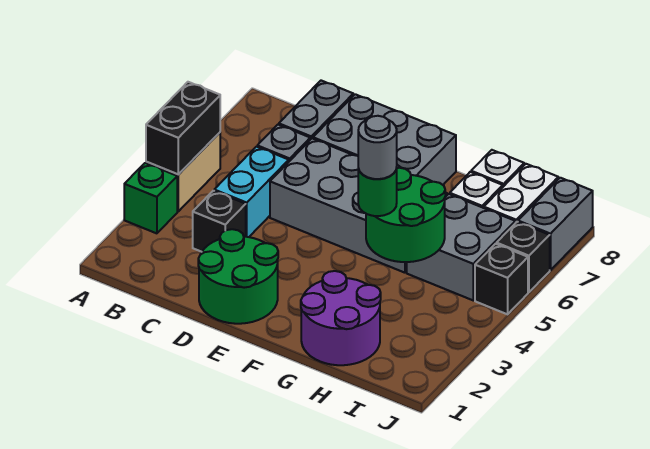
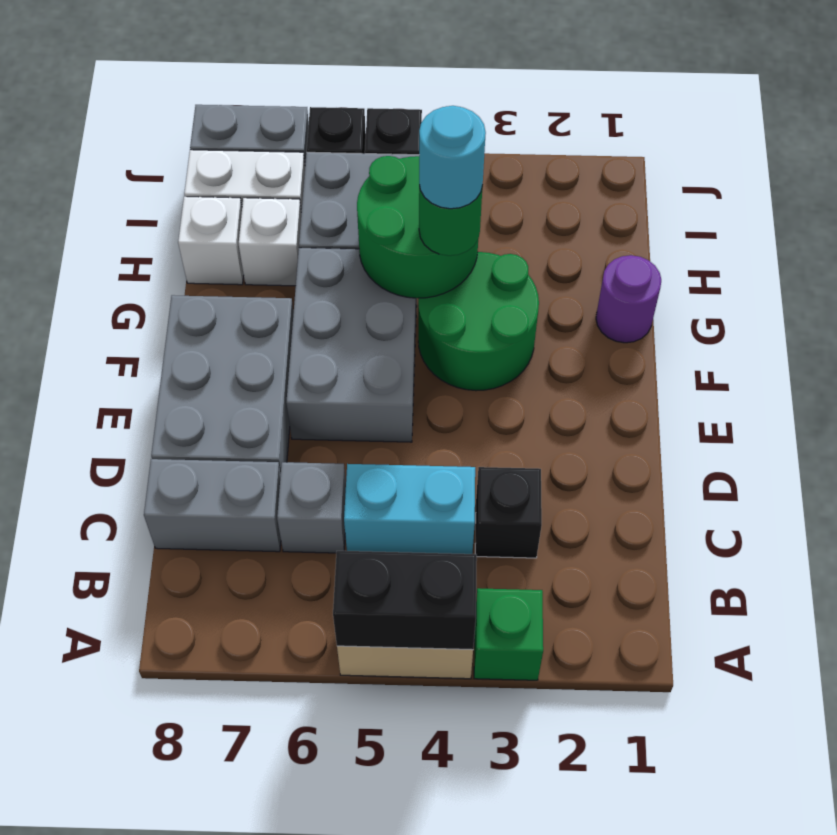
green round brick D1:E2 level 1 -> green round brick F3:G4 level 1
grey brick D5:G6 level 1 -> grey brick E5:G6 level 1
purple round brick G1:H2 level 1 -> purple round brick G1 level 1
grey round brick G4 level 4 -> cyan round brick G4 level 4

